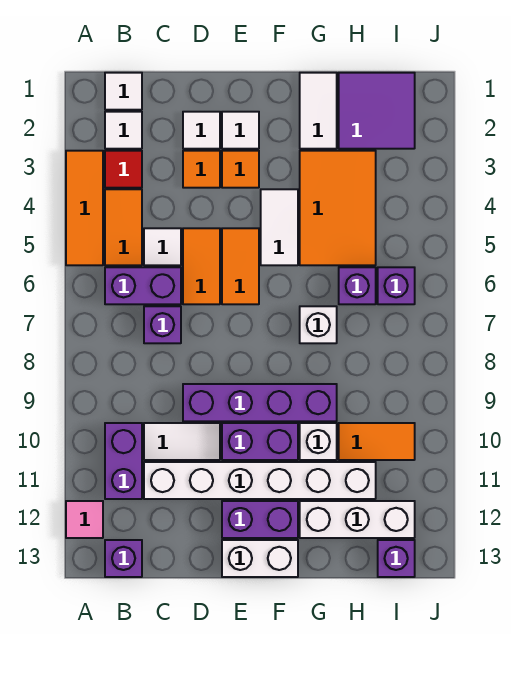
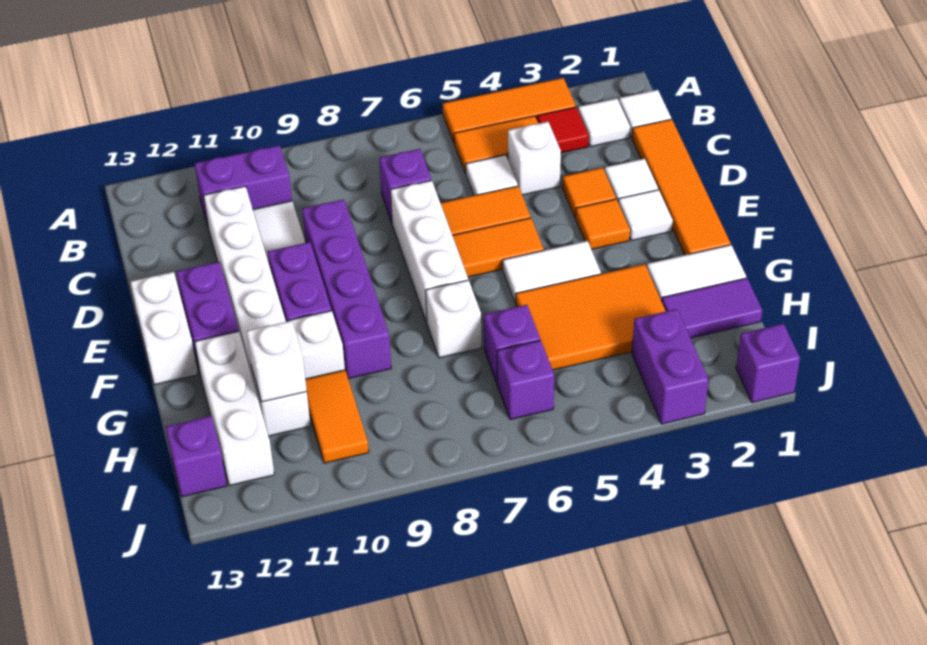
pink tile A12 level 1 -> none
purple brick B6:C6 level 1 -> purple brick I3:J3 level 1
purple brick B13 level 1 -> purple brick J1 level 1
none -> orange tile C1:F1 level 1
none -> white brick C4 level 1
none -> white brick D7:F7 level 1
purple tile H1:I2 level 1 -> purple tile H1:H2 level 1
none -> white brick H11 level 2

